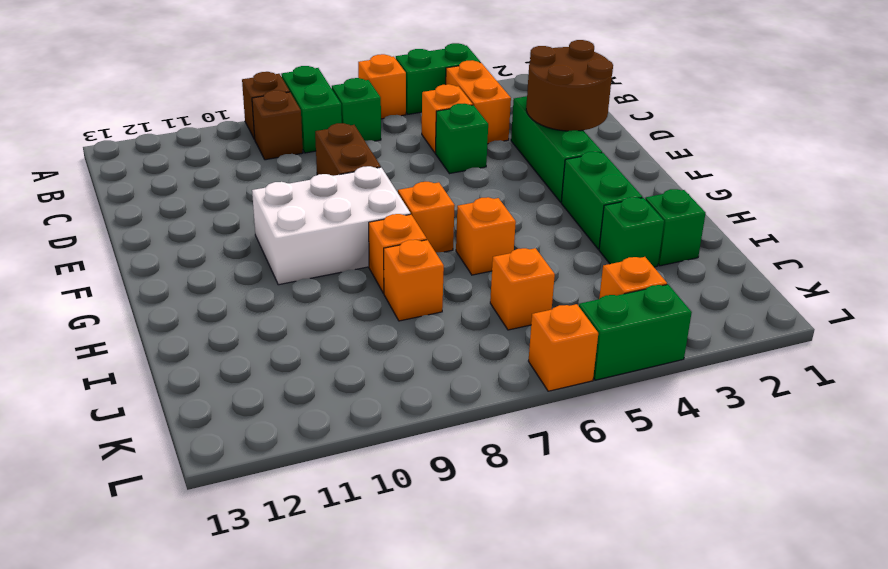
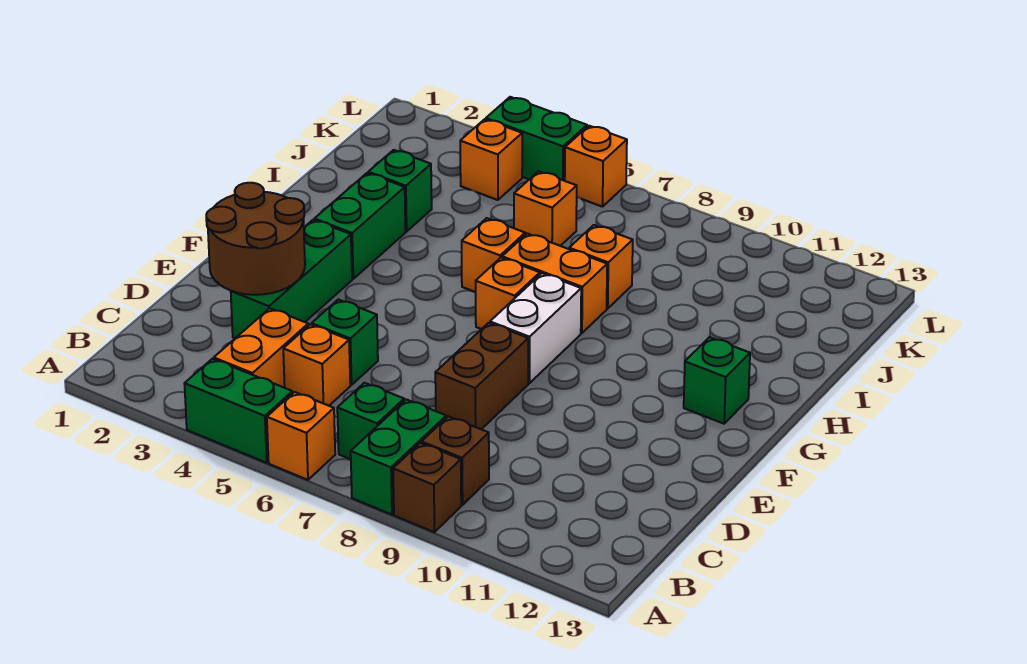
white brick F8:G10 level 1 -> white brick F8:G8 level 1
orange brick H8 level 1 -> orange brick H7:H8 level 1
green brick I2 level 1 -> green brick G12 level 1

